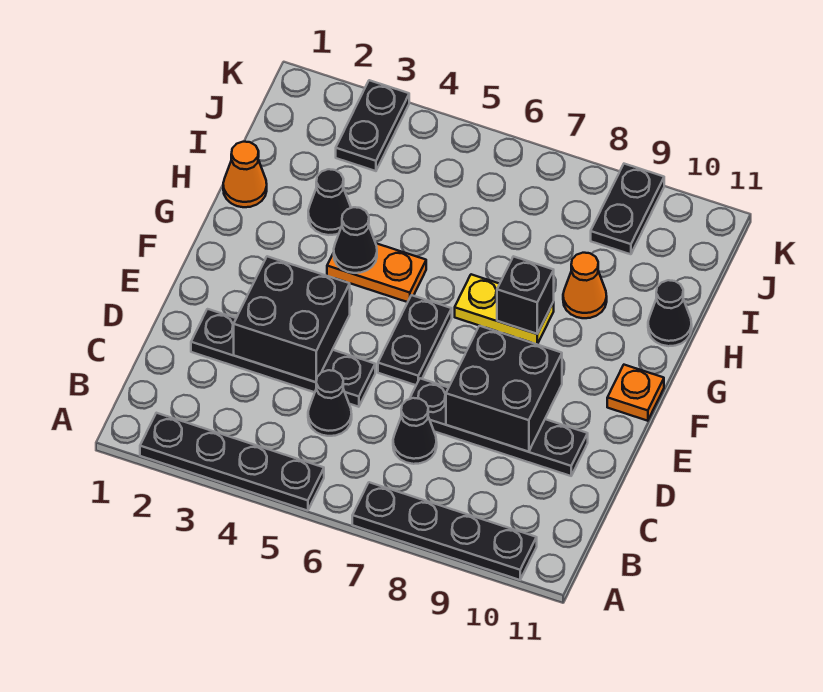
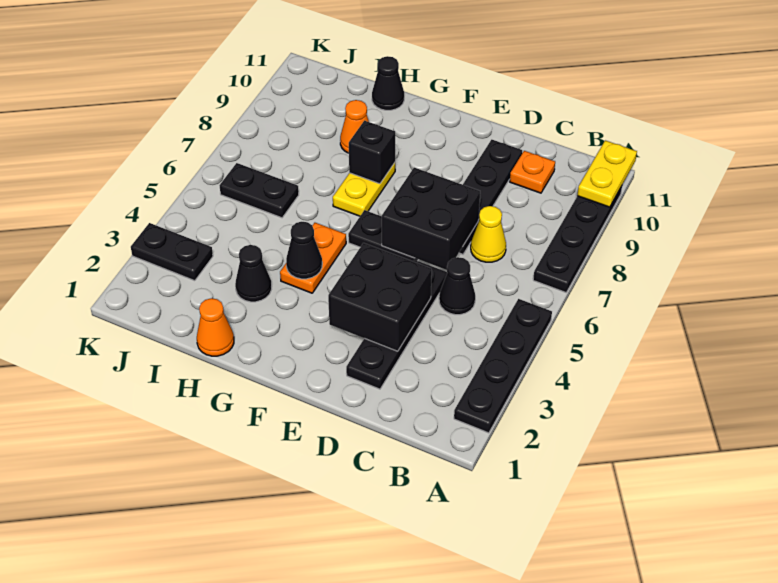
none -> yellow plate A10:A11 level 2
black cone C7 level 1 -> yellow cone C7 level 1
black brick D8:E9 level 2 -> black brick D6:E7 level 2
orange plate F11 level 1 -> orange plate C10 level 1
black plate J9:K9 level 1 -> black plate I6:J6 level 1

